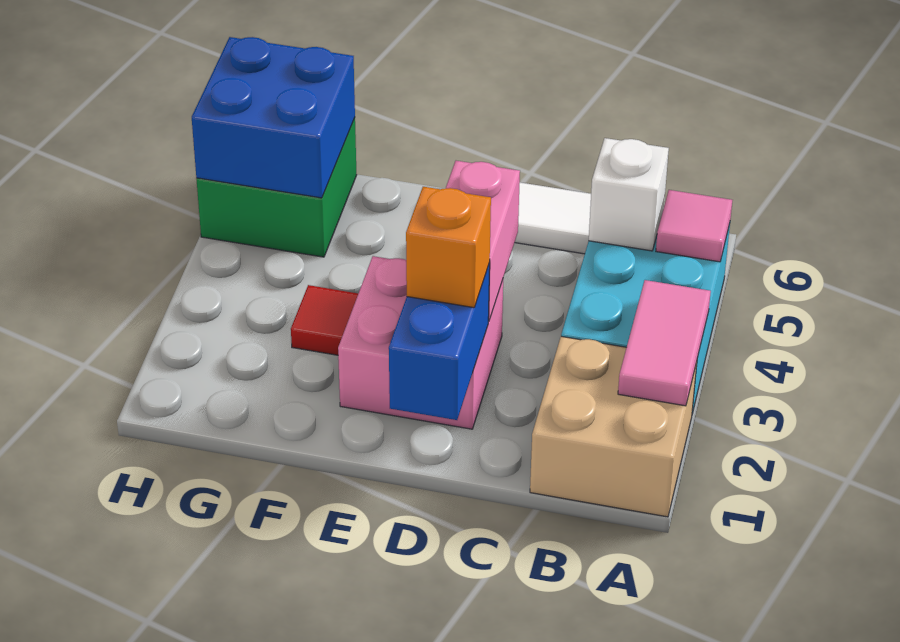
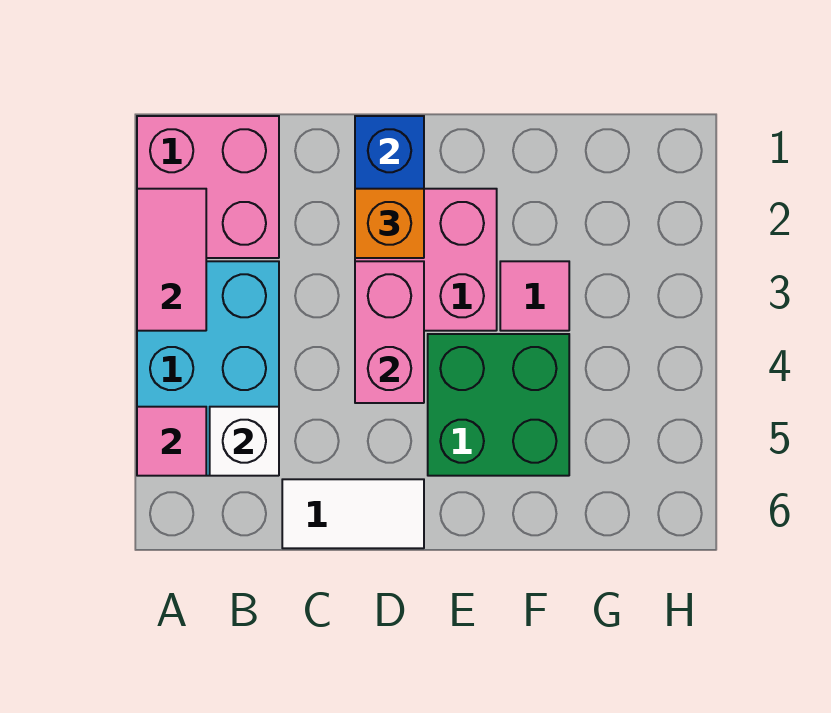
tan brick A1:B2 level 1 -> pink brick A1:B2 level 1
red tile F3 level 1 -> pink tile F3 level 1
green brick G5:H6 level 1 -> green brick E4:F5 level 1
blue brick G5:H6 level 2 -> none

